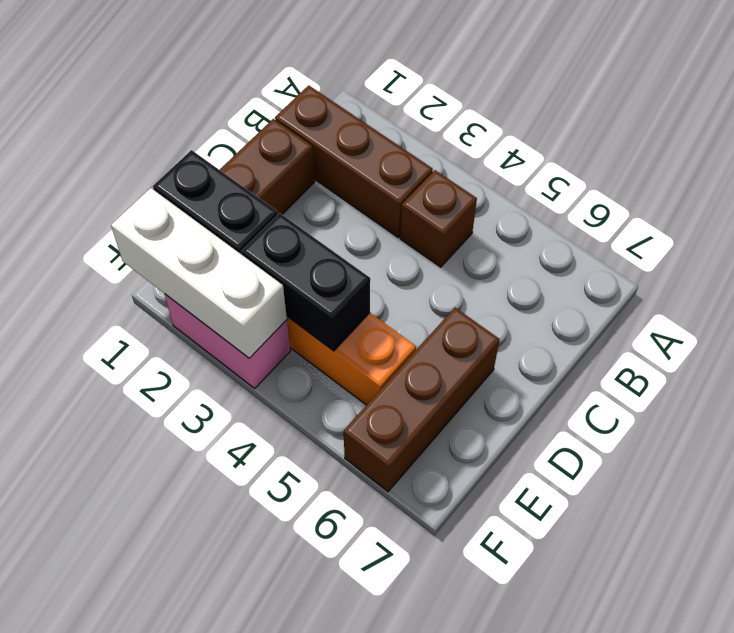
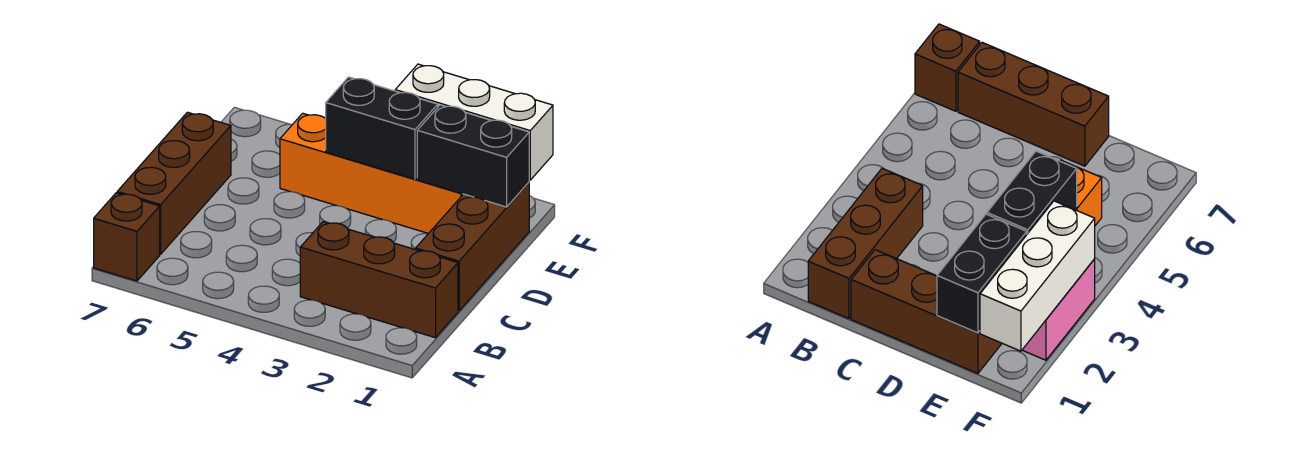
brown brick B4 level 1 -> brown brick A7 level 1
brown brick D6:F6 level 1 -> brown brick B7:D7 level 1

